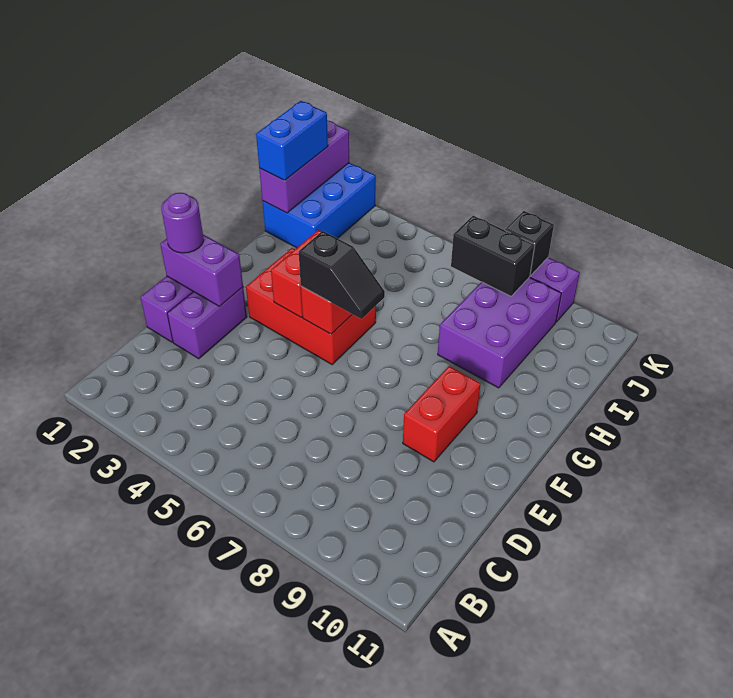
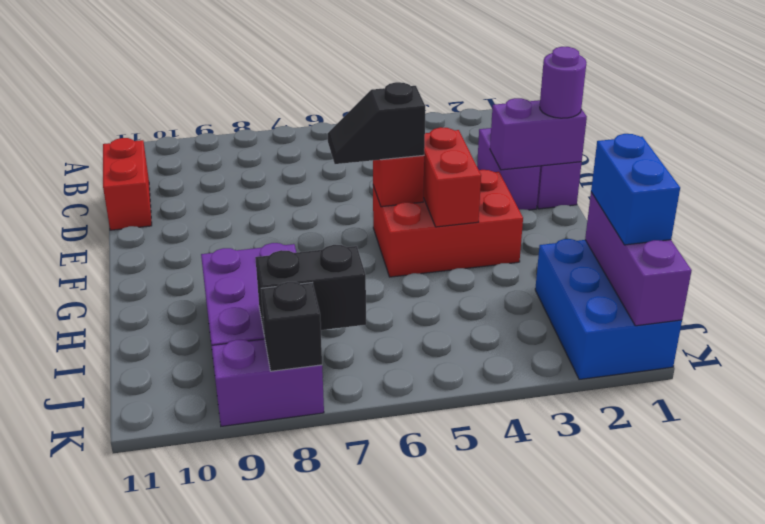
red brick E9:F9 level 1 -> red brick C11:D11 level 1

